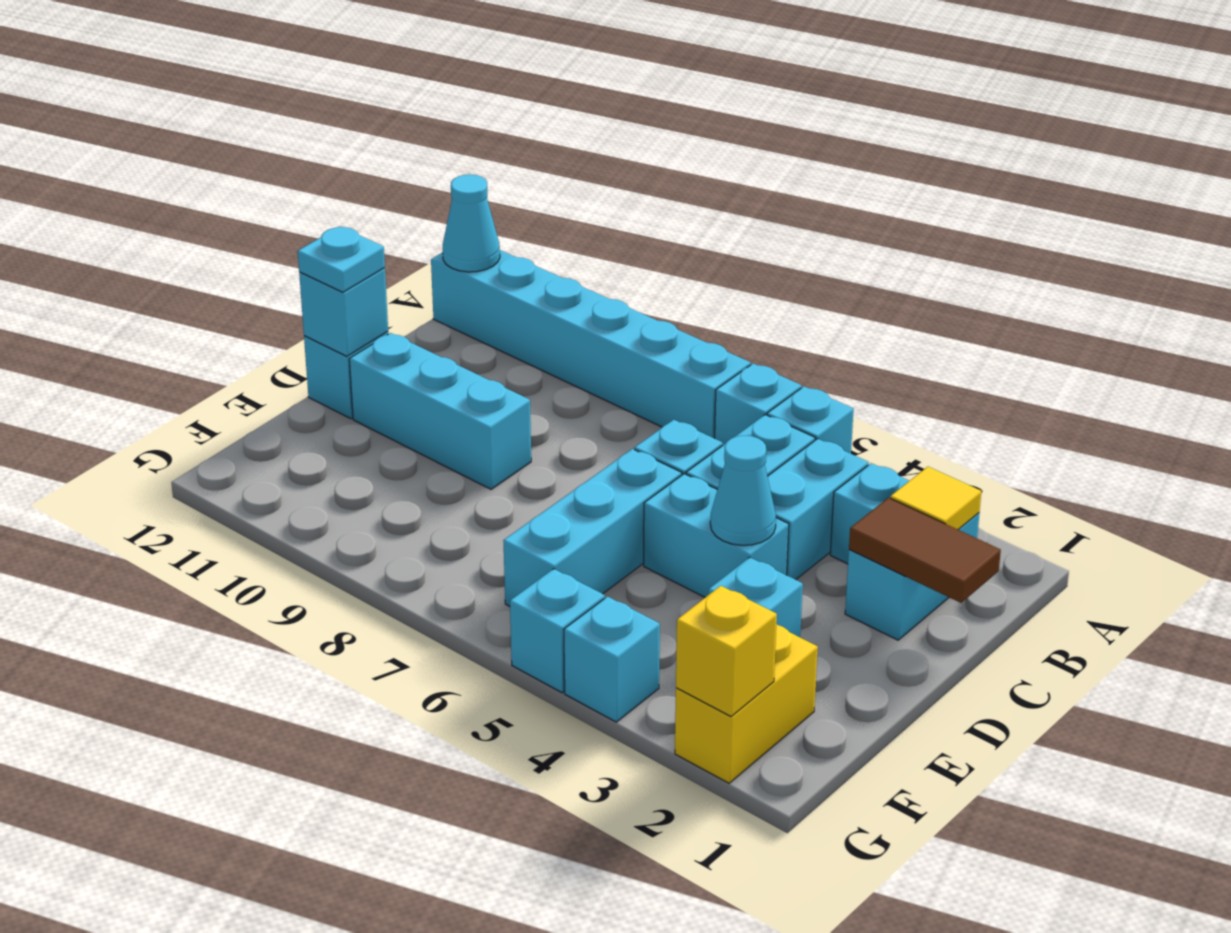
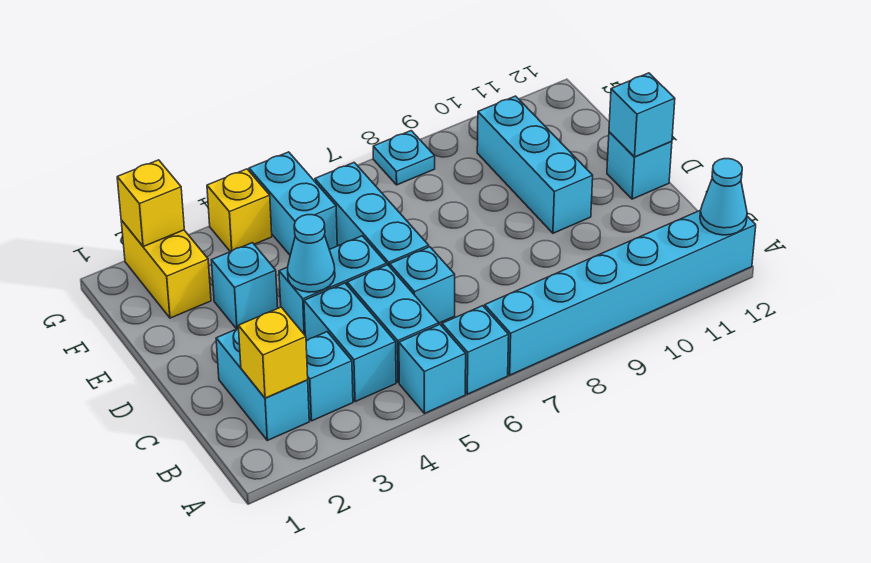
yellow tile B2 level 2 -> yellow brick B2 level 2
brown tile C1:C2 level 2 -> none
cyan brick D9:D11 level 1 -> cyan brick D10:F10 level 1
cyan plate D12 level 3 -> cyan plate G8 level 1
cyan brick G4 level 1 -> yellow brick G4 level 1
cyan brick G5 level 1 -> cyan brick F5:G5 level 1

